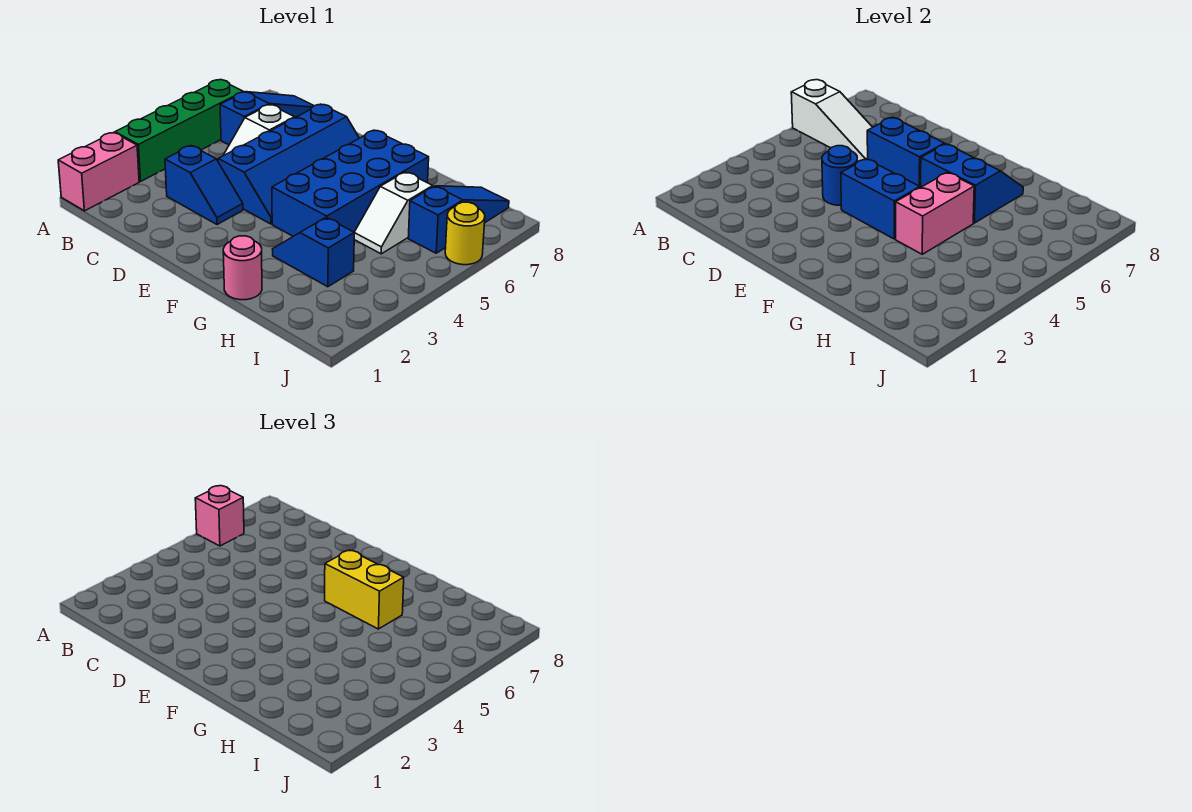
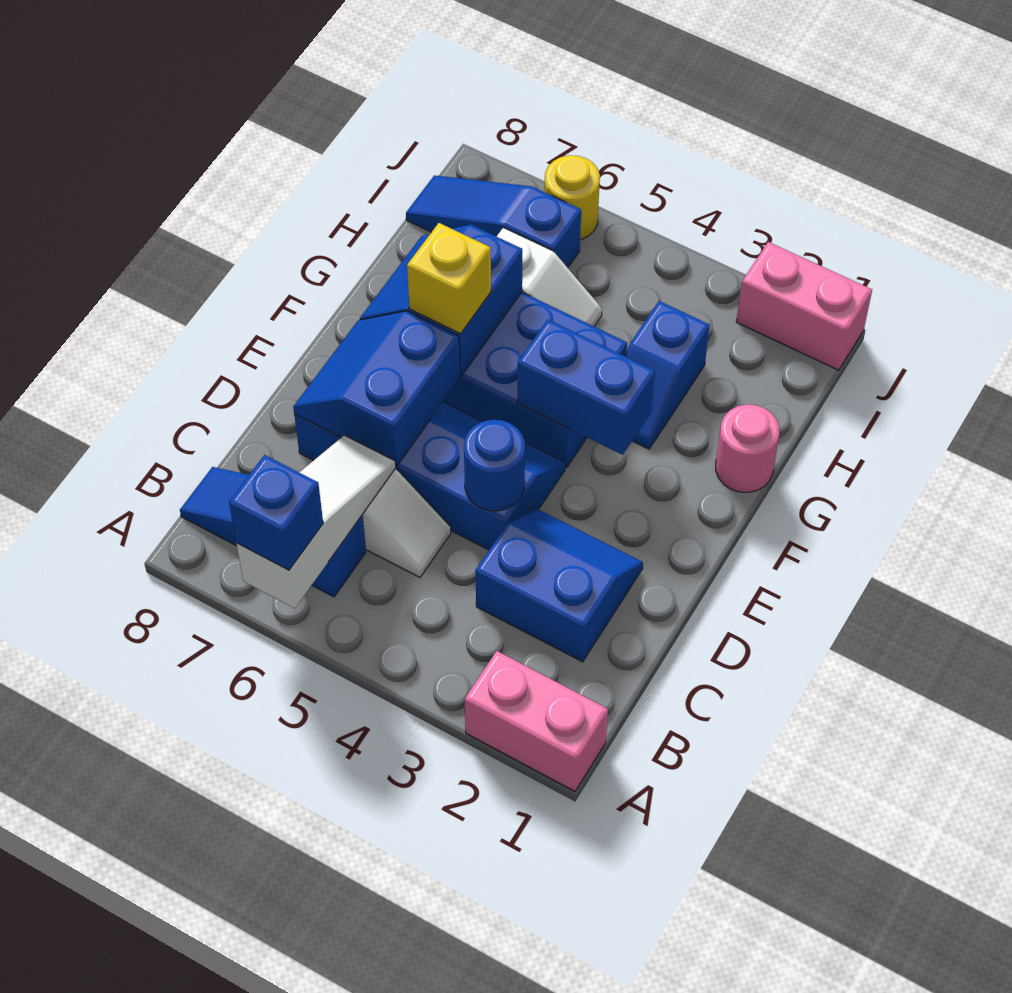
green brick A3:A6 level 1 -> none
pink brick A6 level 3 -> blue brick A6 level 3
blue slope C3:D3 level 1 top C -> blue slope C2:D3 level 1 top C
blue brick E4:F4 level 2 -> blue brick F3:F4 level 2
yellow brick F6:G6 level 3 -> yellow brick F6 level 3
pink brick G4:G5 level 2 -> pink brick J1:J2 level 1

